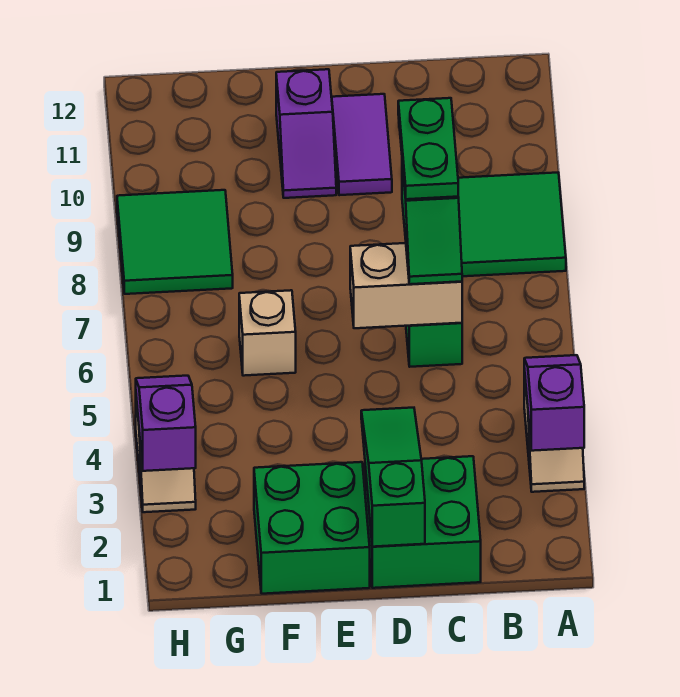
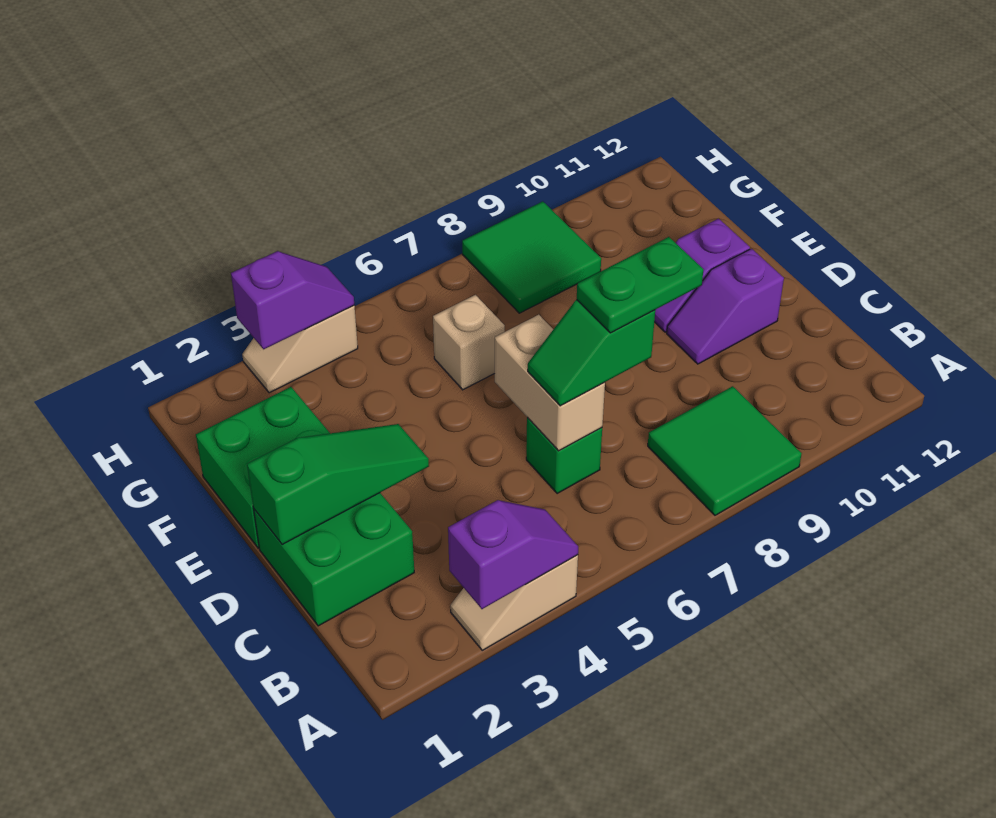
purple tile D10:D11 level 1 -> purple slope D10:D11 level 1 top 11

